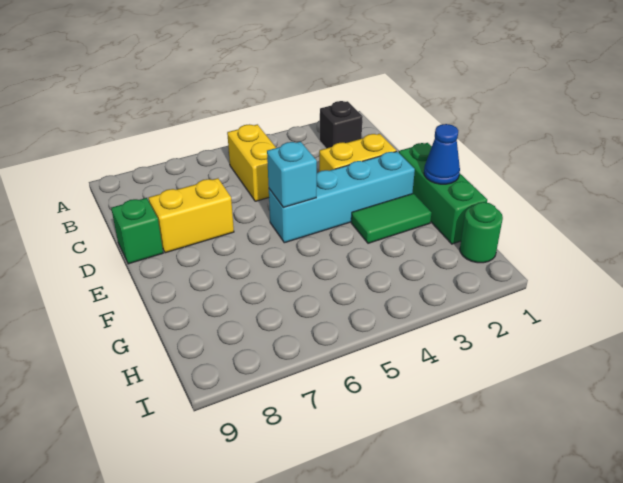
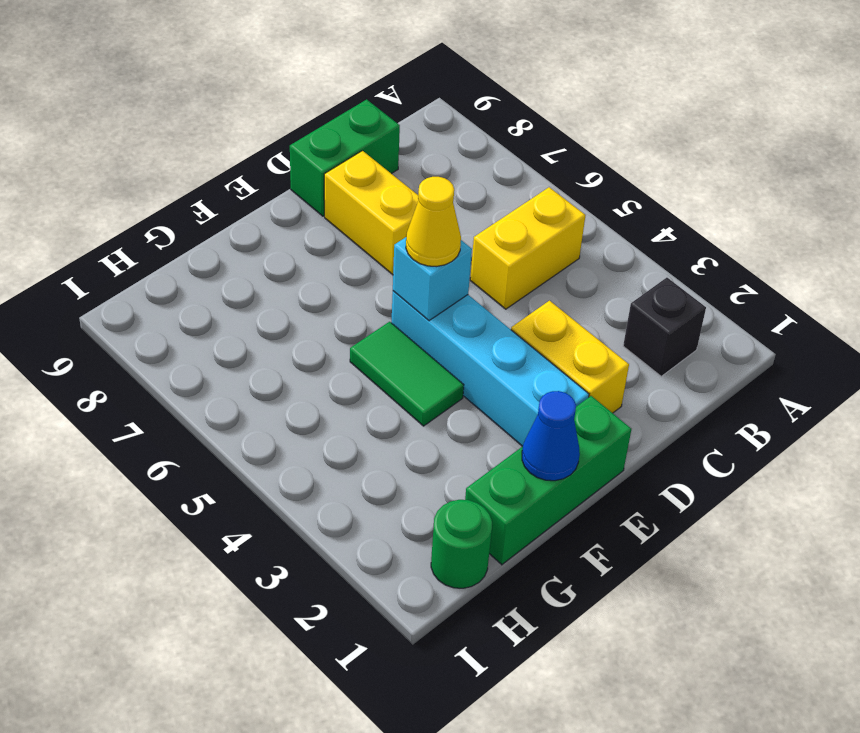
green brick D9 level 1 -> green brick C9:D9 level 1
none -> yellow cone E5 level 3
green tile F2:F3 level 1 -> green tile F4:F5 level 1

